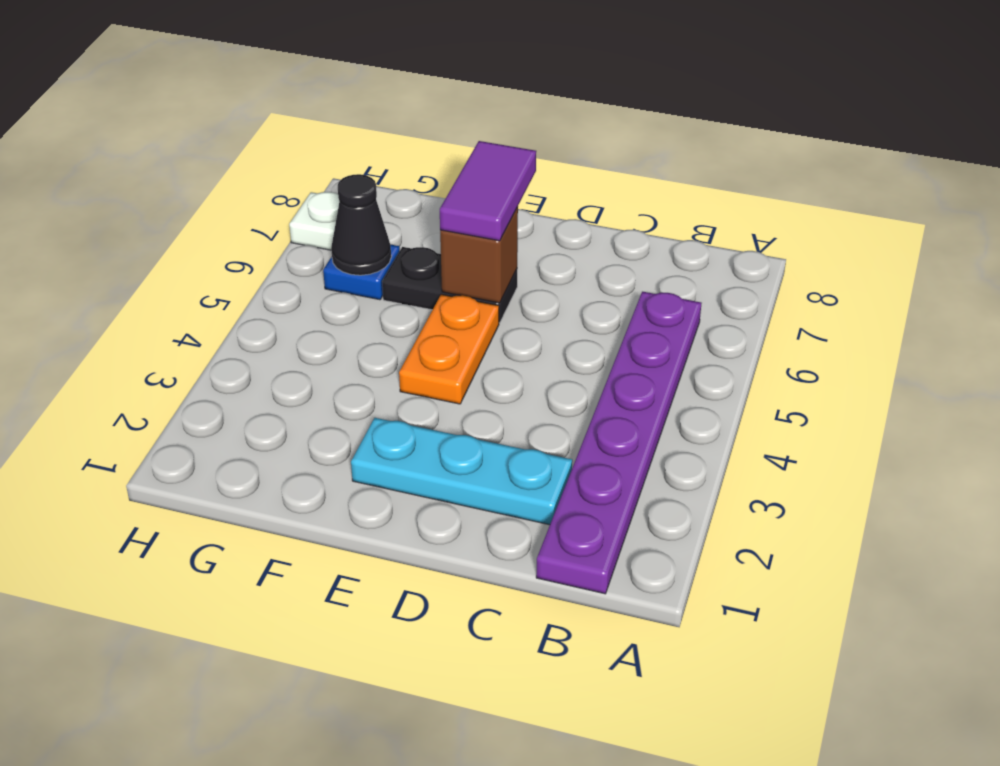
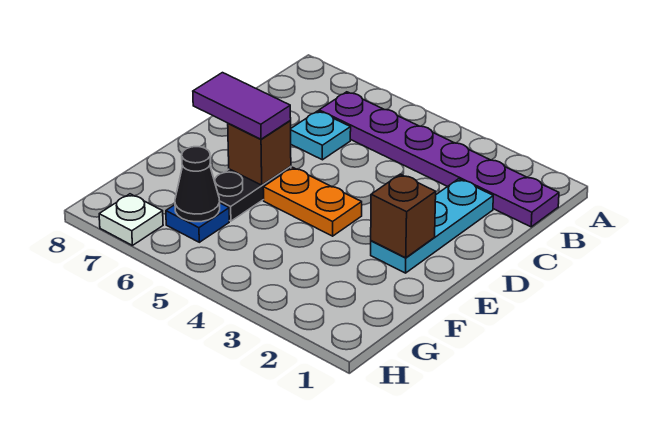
none -> cyan plate C6 level 1
none -> brown brick E2 level 2

